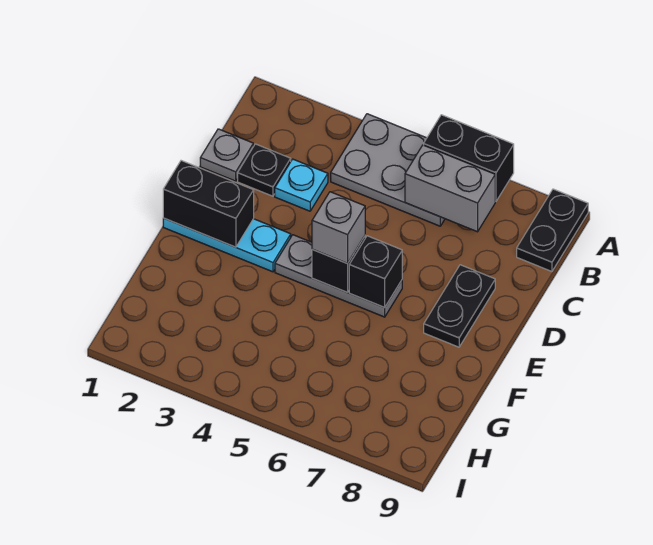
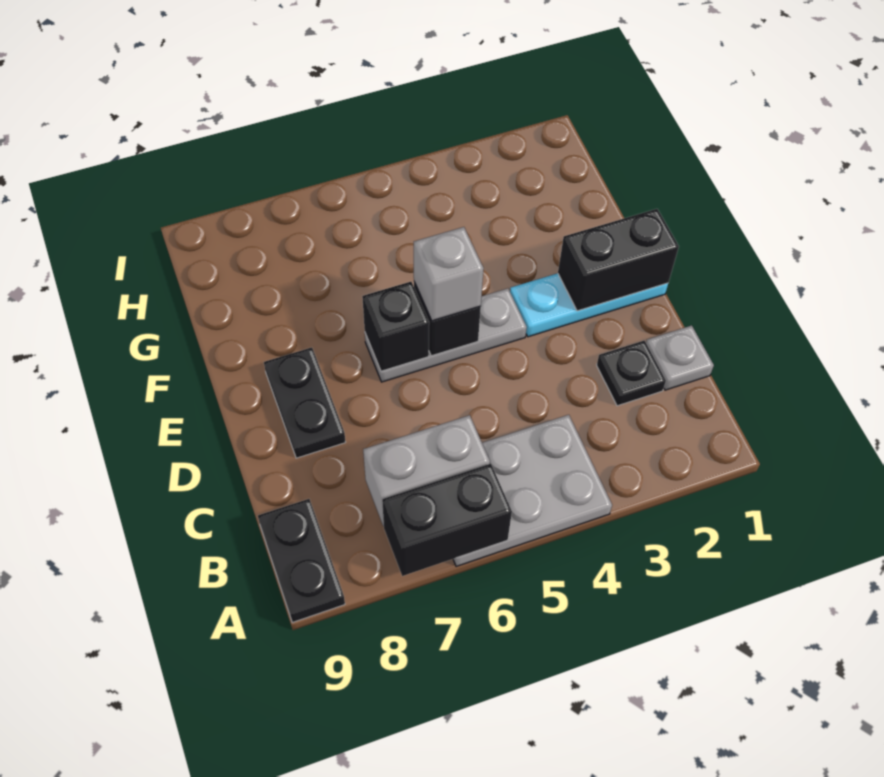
cyan plate C3 level 1 -> none

